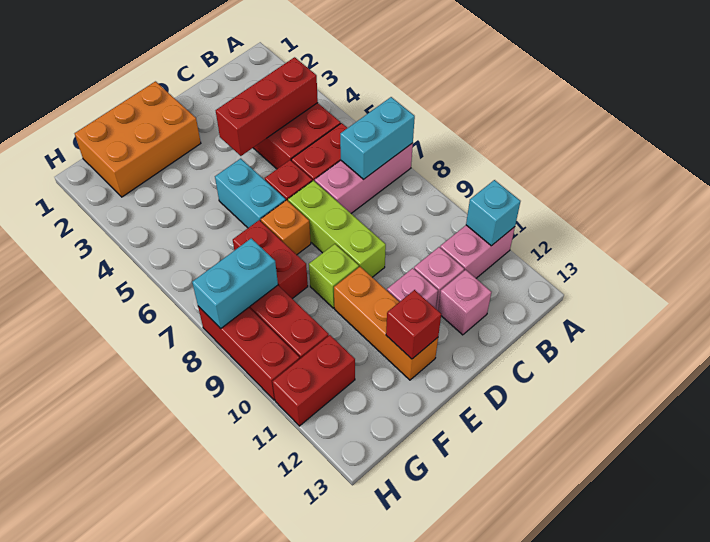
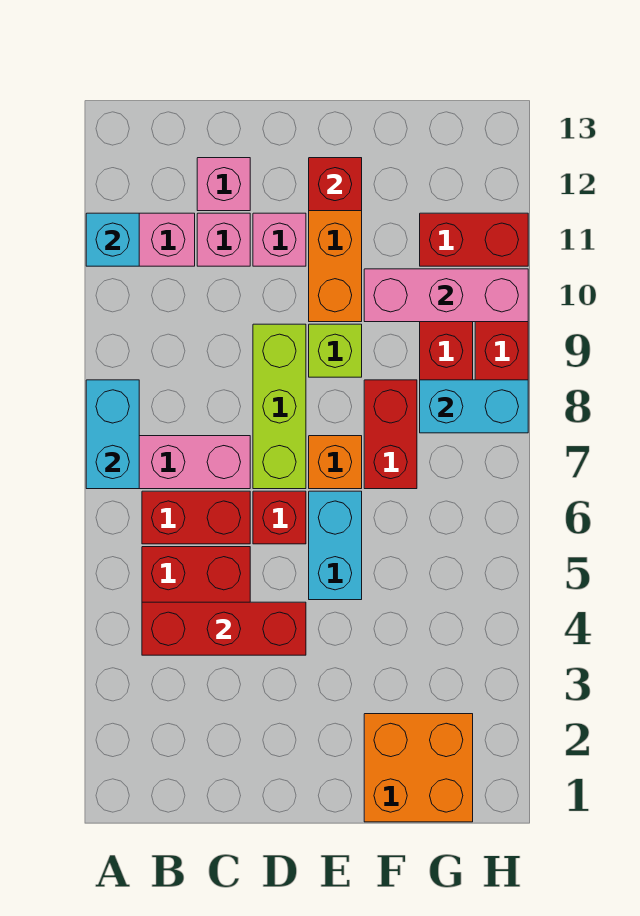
cyan brick A7:B7 level 2 -> cyan brick A7:A8 level 2
orange brick E1:G2 level 1 -> orange brick F1:G2 level 1
none -> pink brick F10:H10 level 2

